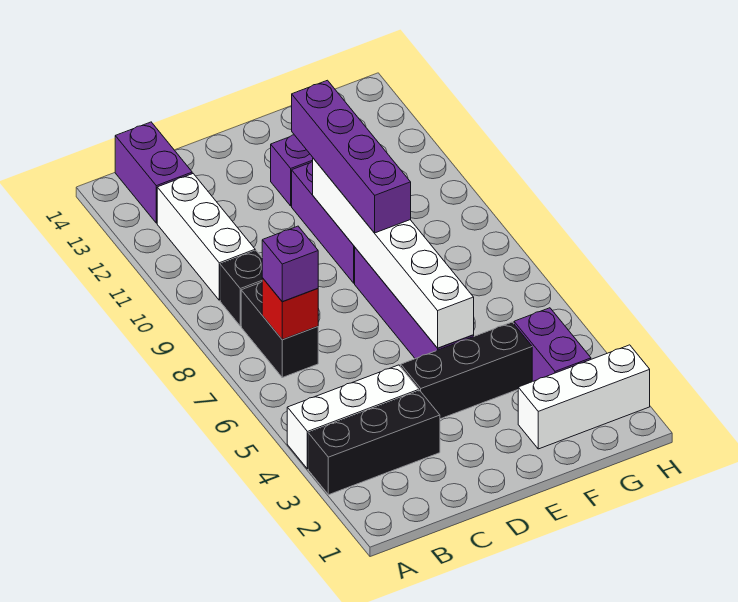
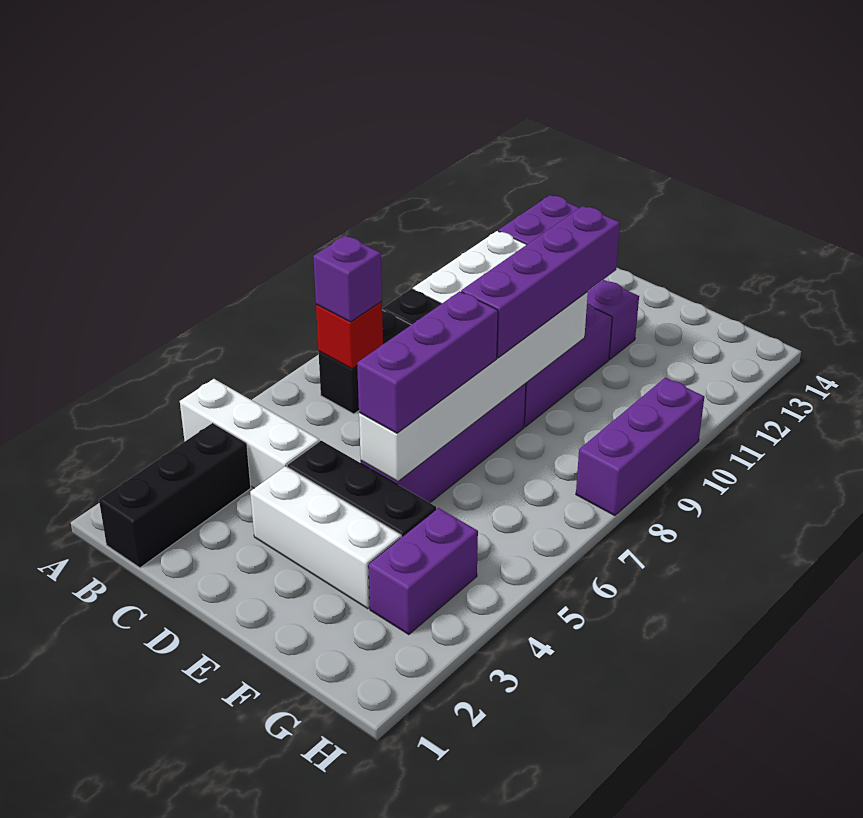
black brick A3:C3 level 1 -> black brick B1:B3 level 1
none -> purple brick E5:E7 level 3
white brick F2:H2 level 1 -> white brick D3:F3 level 1
none -> purple brick H8:H10 level 1

